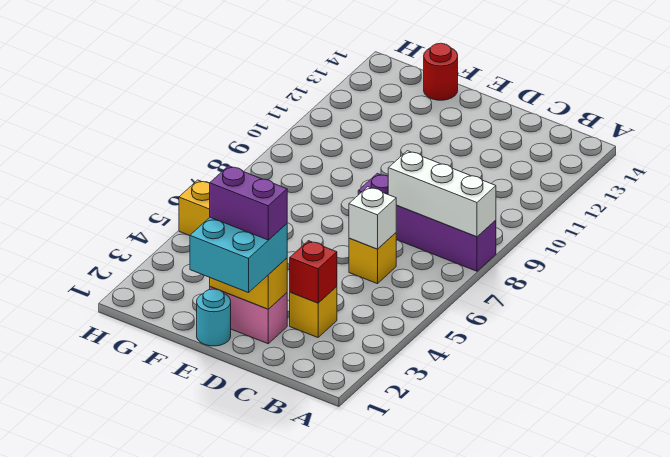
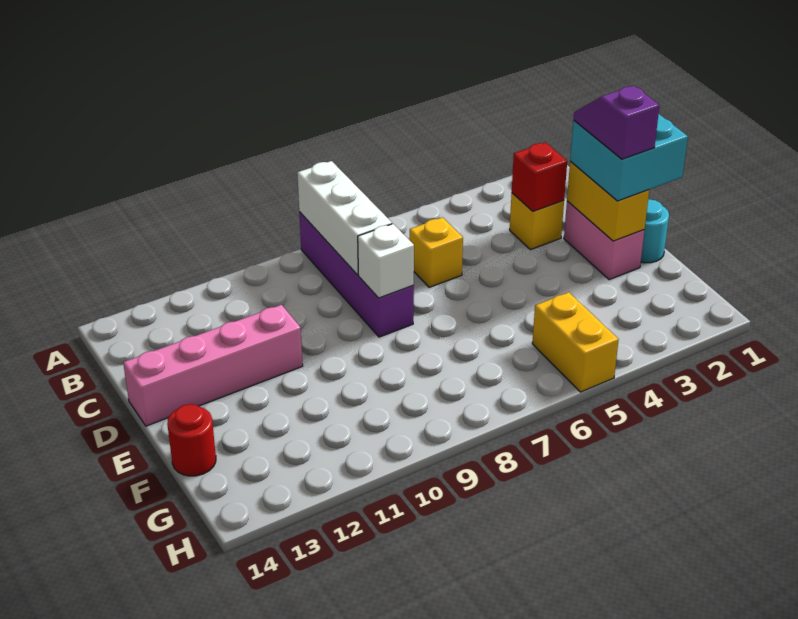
white brick C6 level 2 -> white brick D8 level 2
purple brick D2:E2 level 4 -> purple slope D2:E2 level 4 top E
none -> pink brick D11:D14 level 1

